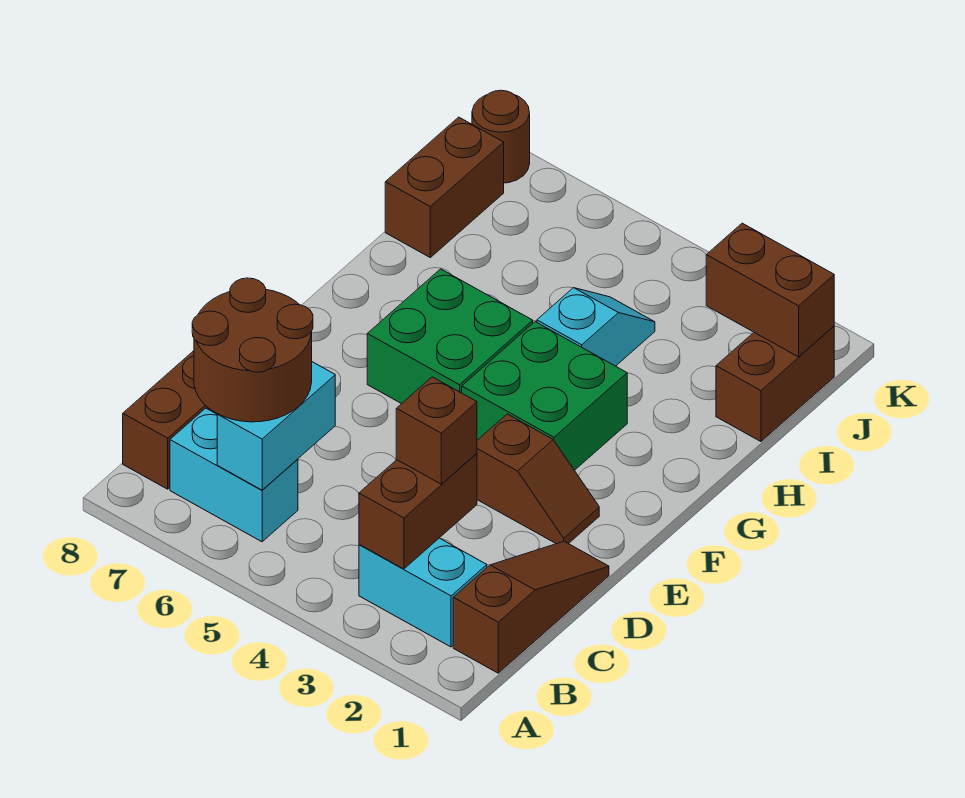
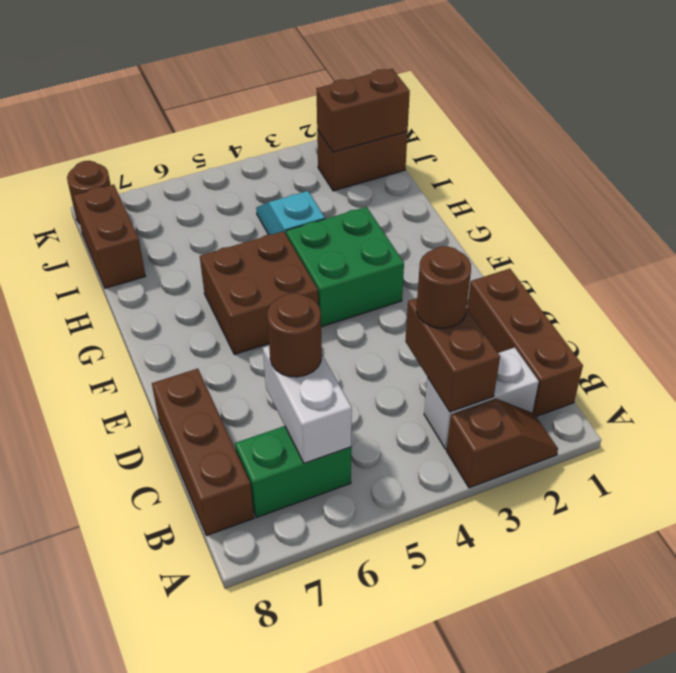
brown slope B1:D1 level 1 top B -> brown brick B1:D1 level 1
cyan brick B2:B3 level 1 -> white brick B2:B3 level 1
cyan brick B6:B7 level 1 -> green brick B6:B7 level 1
cyan brick B6:C6 level 2 -> white brick B6:C6 level 2
brown round brick B6:C7 level 3 -> brown round brick C6 level 3
brown brick C3 level 3 -> brown round brick C3 level 3
brown slope E2:E3 level 1 top 3 -> brown slope A2:A3 level 1 top 3
green brick F5:G6 level 1 -> brown brick F5:G6 level 1
brown brick I1:J1 level 1 -> brown brick J1:J2 level 1

